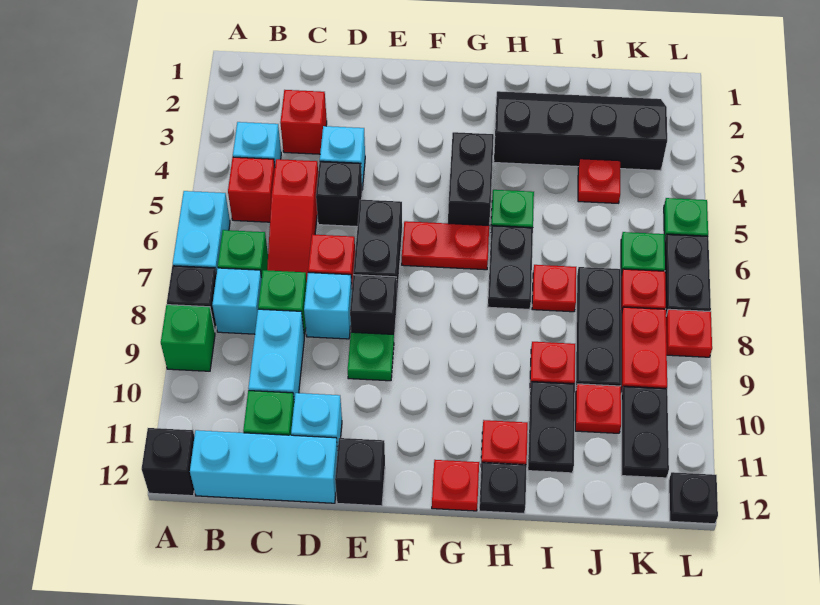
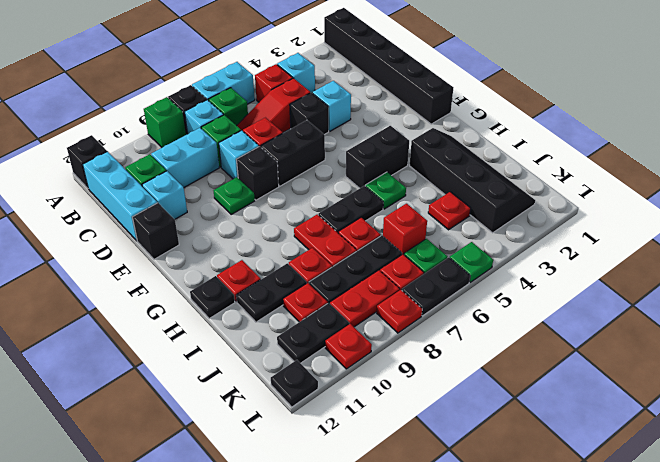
none -> black brick A1:F1 level 1
red brick C3 level 1 -> red brick J6 level 1
red plate F6:G6 level 1 -> red plate H8:I8 level 1
red plate G12 level 1 -> red plate L10 level 1

